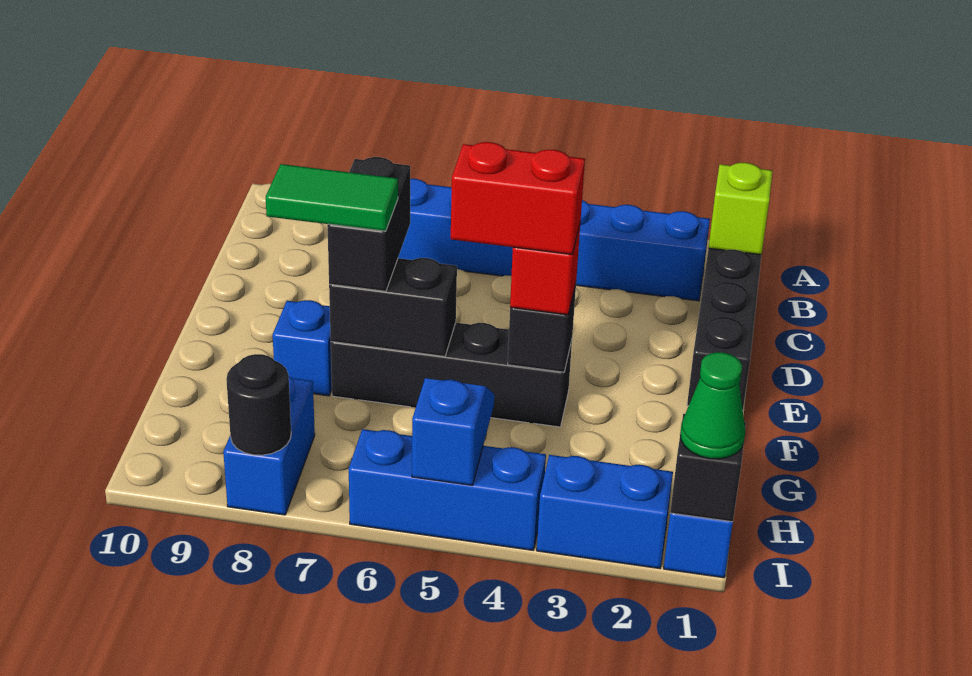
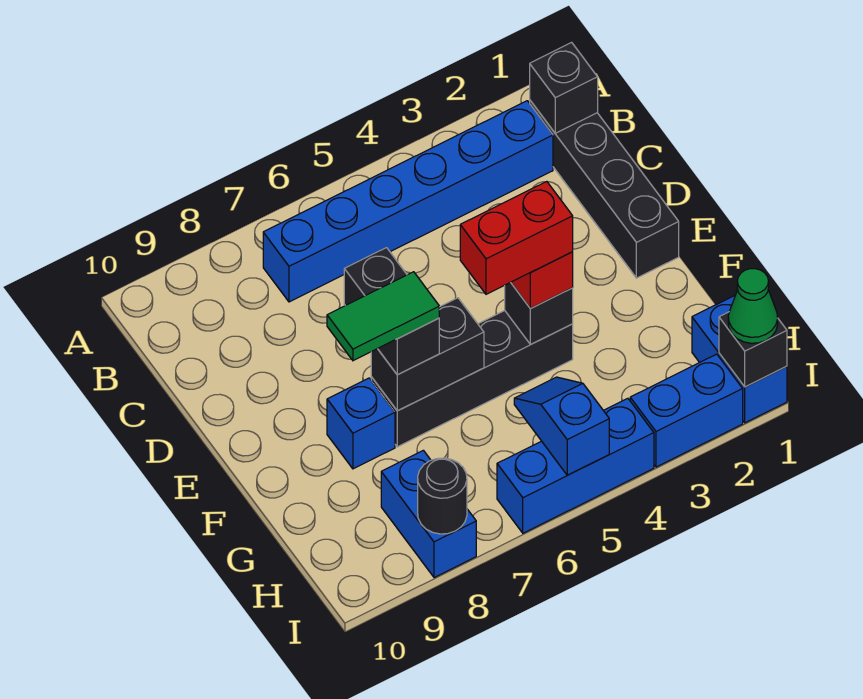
lime brick B1 level 2 -> black brick B1 level 2

